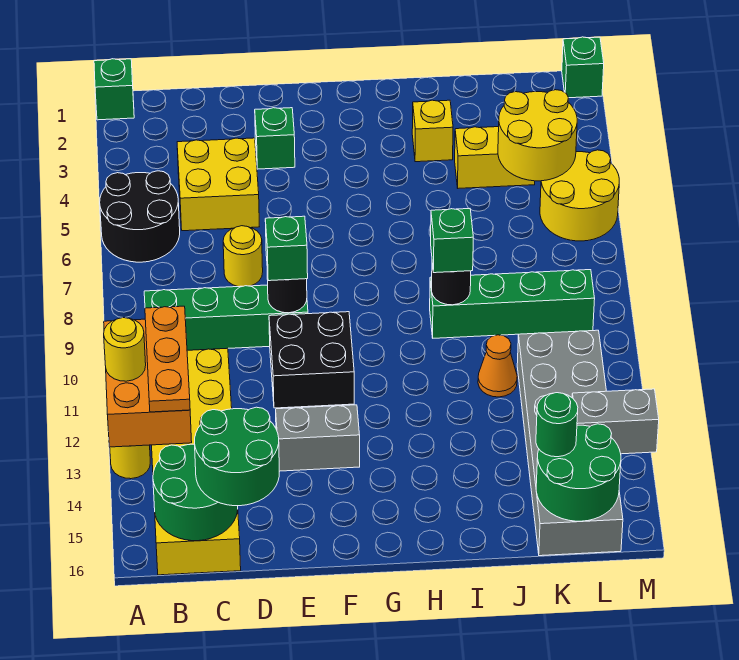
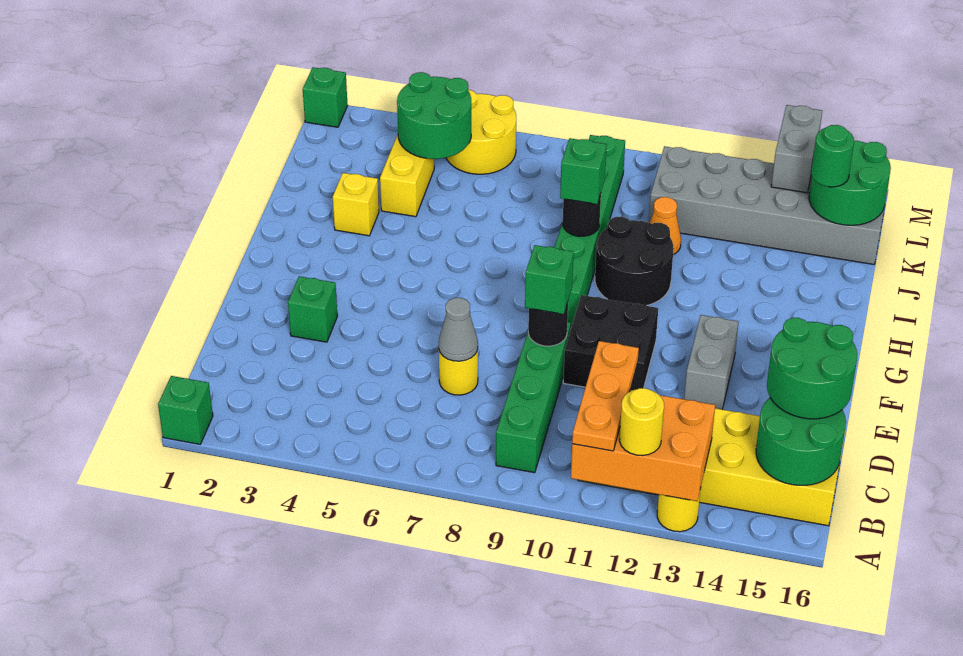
black round brick A5:B6 level 1 -> black round brick H10:I11 level 1
orange plate B11:B13 level 3 -> orange plate A11:C11 level 3
yellow brick C4:D5 level 1 -> none
none -> grey cone D7 level 2
green brick I9:L9 level 1 -> green brick G9:L9 level 1
yellow round brick K4:L5 level 2 -> green round brick K4:L5 level 2

